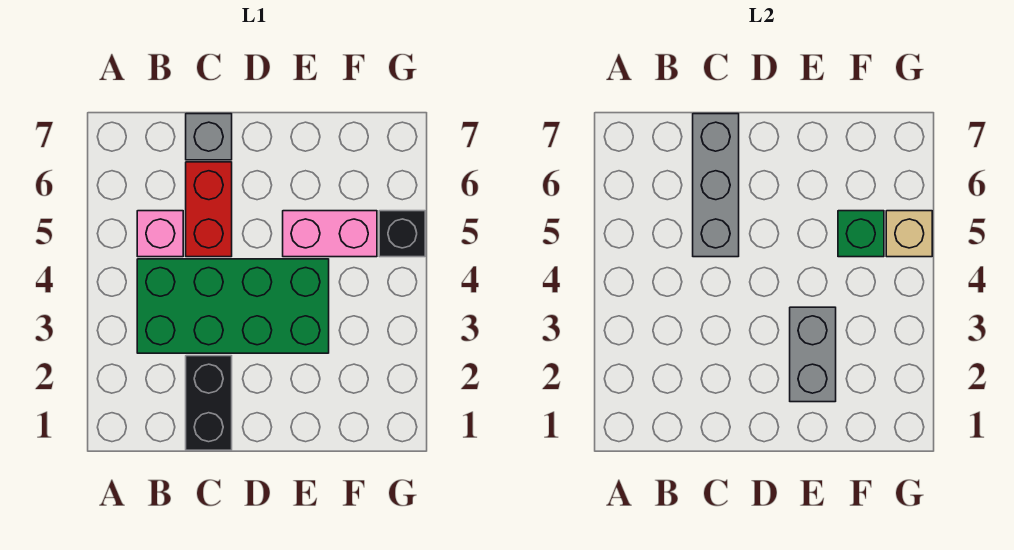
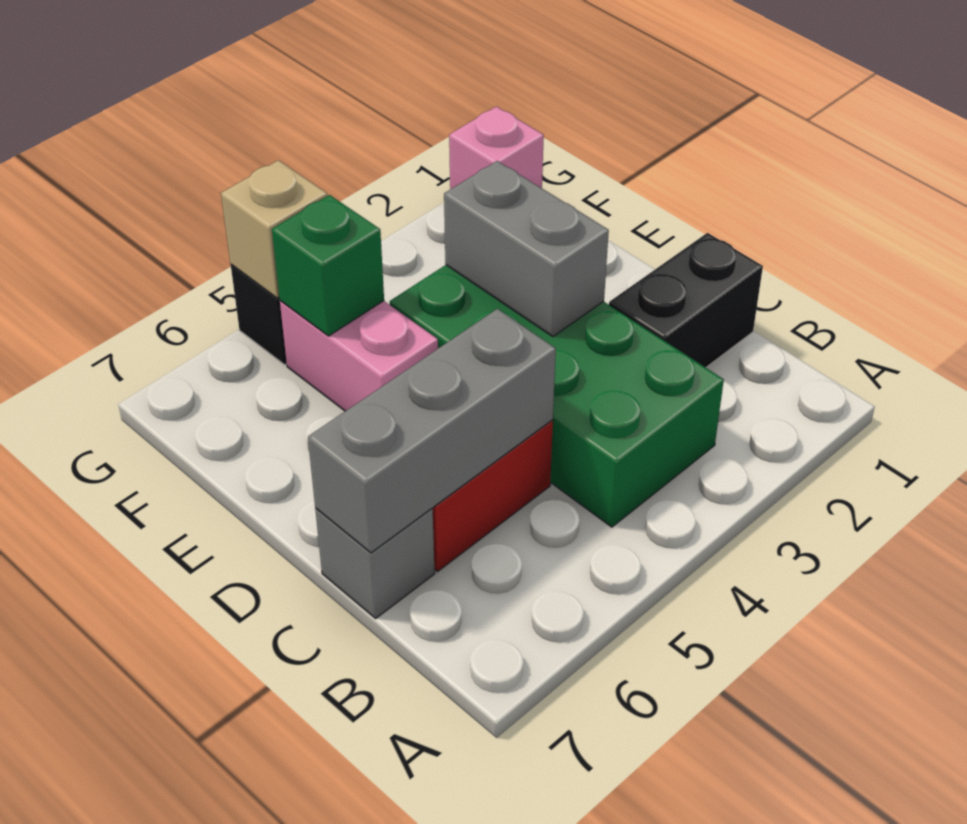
pink brick B5 level 1 -> pink brick G1 level 1
grey brick E2:E3 level 2 -> grey brick D3:E3 level 2

